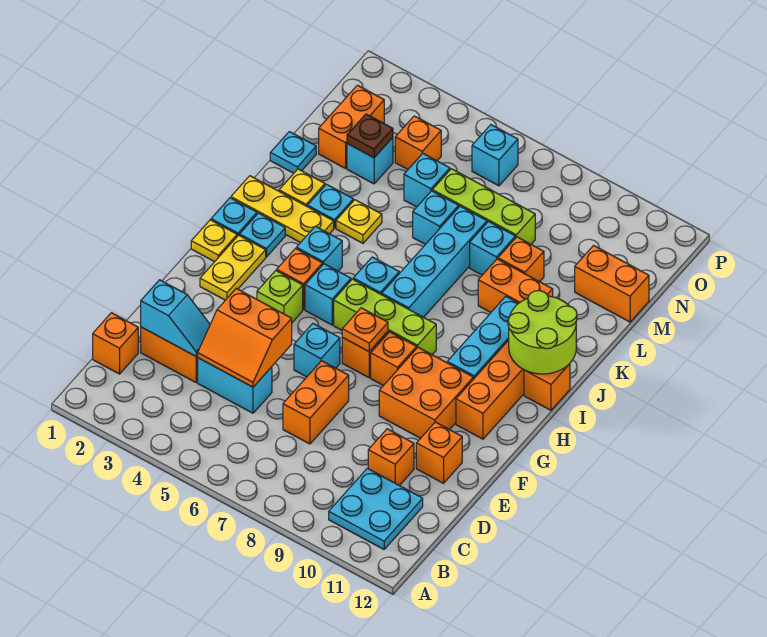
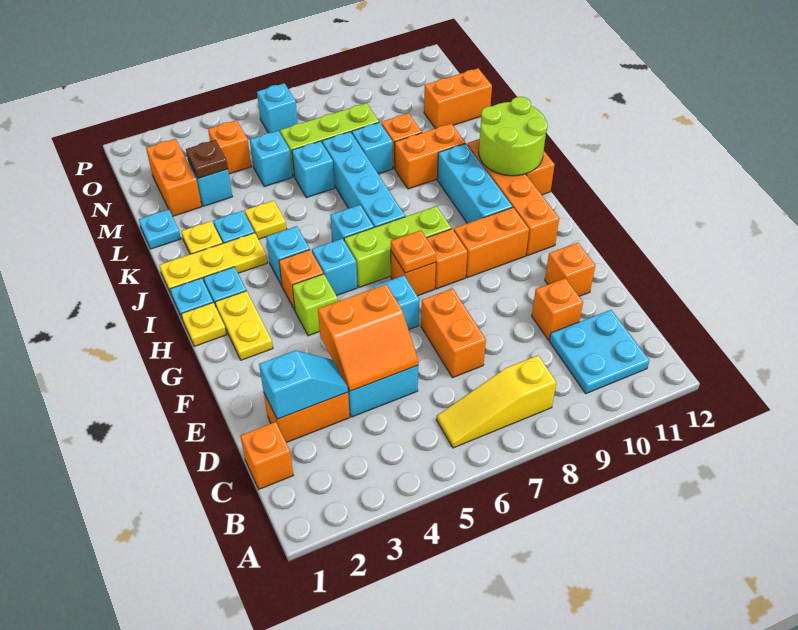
none -> yellow slope B6:B8 level 1 top 8
orange brick F9:G10 level 1 -> orange brick G9:G10 level 1

